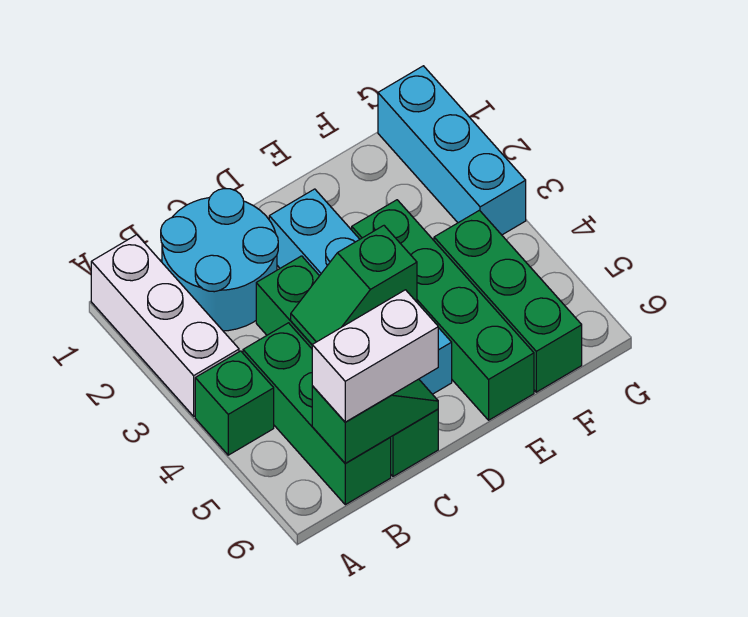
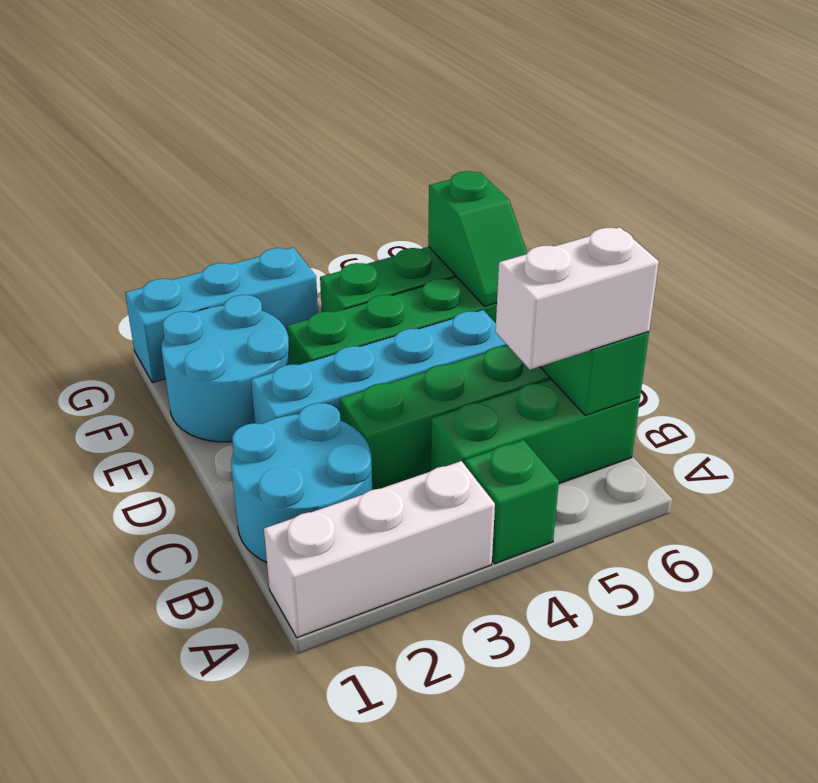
white brick B6:C6 level 3 -> white brick B5:B6 level 3
green slope C4:D4 level 2 top D -> green slope E6:F6 level 2 top F
none -> cyan round brick E1:F2 level 1

